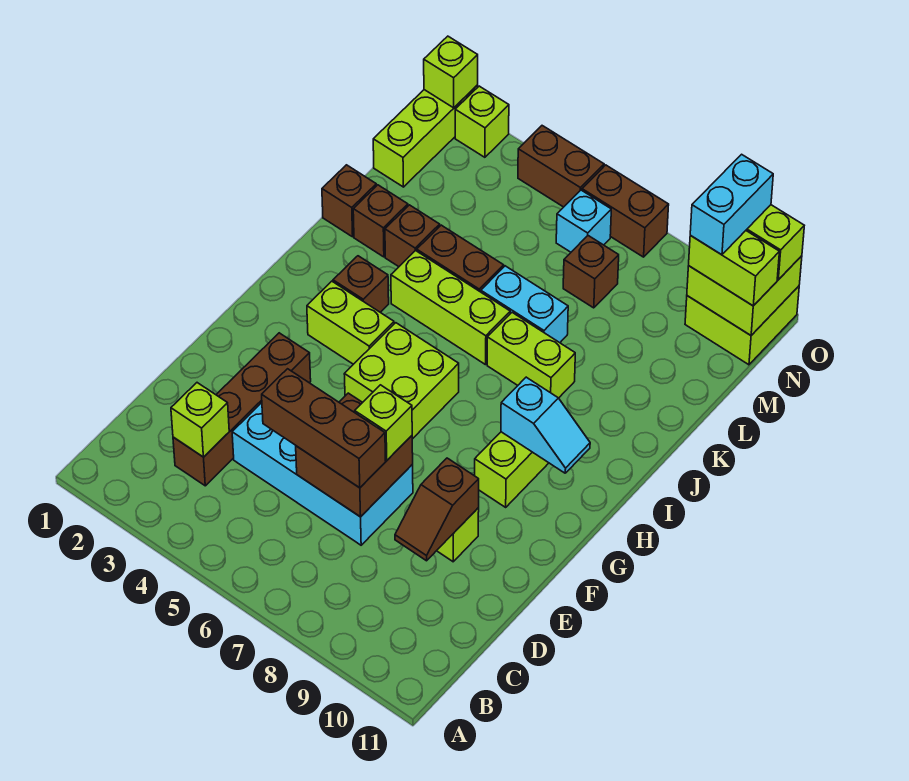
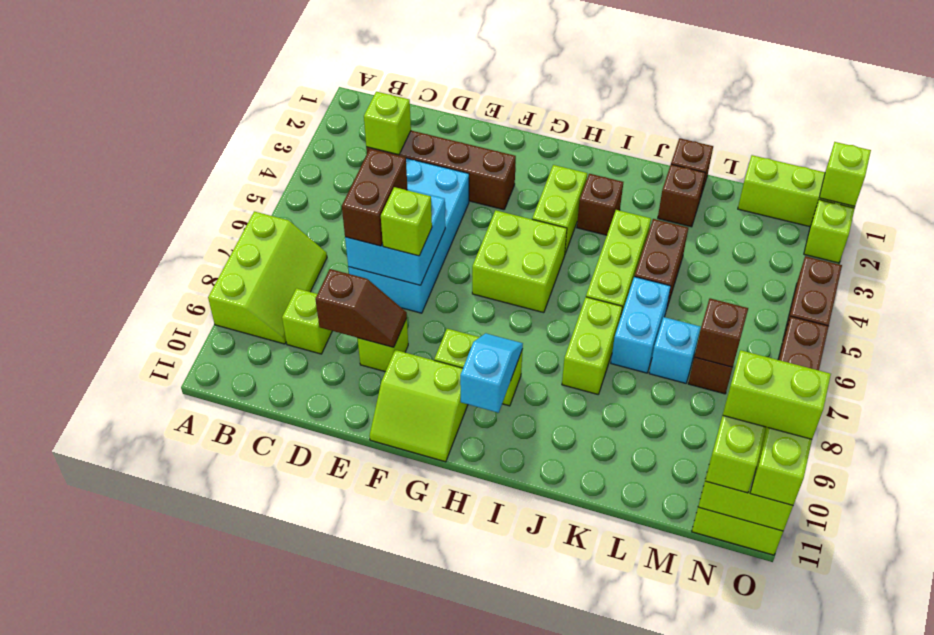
none -> lime slope A7:B9 level 1 top A
none -> lime brick C9 level 1
brown brick D5:D7 level 3 -> brown brick D6:D7 level 3
brown brick D6:E7 level 2 -> cyan brick D6:E7 level 2
brown slope D9:E9 level 2 top E -> brown slope D9:E9 level 2 top D
none -> lime slope F10:G11 level 1 top 10
cyan slope H9:H10 level 2 top 9 -> cyan slope H9:H10 level 2 top 10
brown brick K3 level 1 -> brown brick M7 level 2
cyan brick N6 level 1 -> cyan brick L7 level 1
cyan brick N10:O10 level 4 -> lime brick N10:O10 level 4

